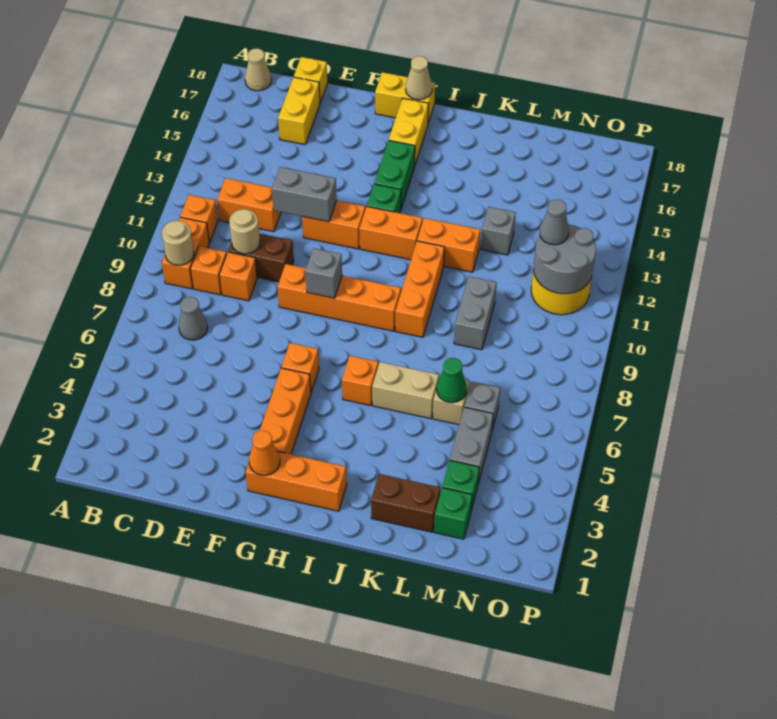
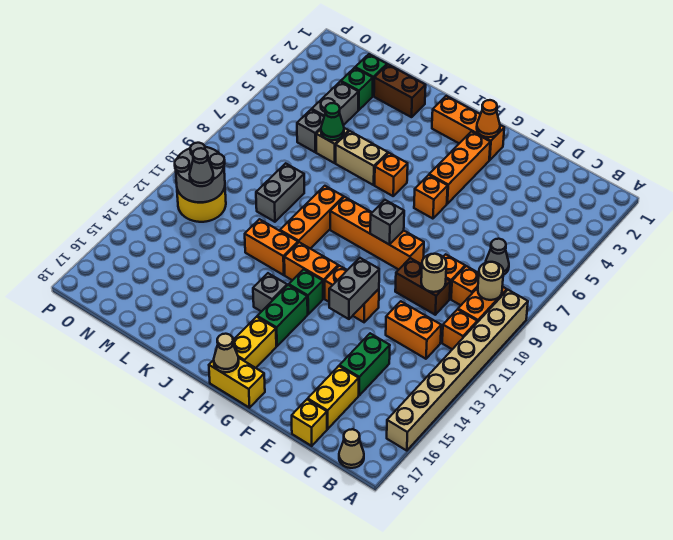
none -> tan brick A9:A16 level 1
none -> green brick D14:D15 level 1
grey brick E12:F12 level 2 -> grey brick F12:F13 level 2
grey brick L13 level 1 -> grey brick I14 level 1

